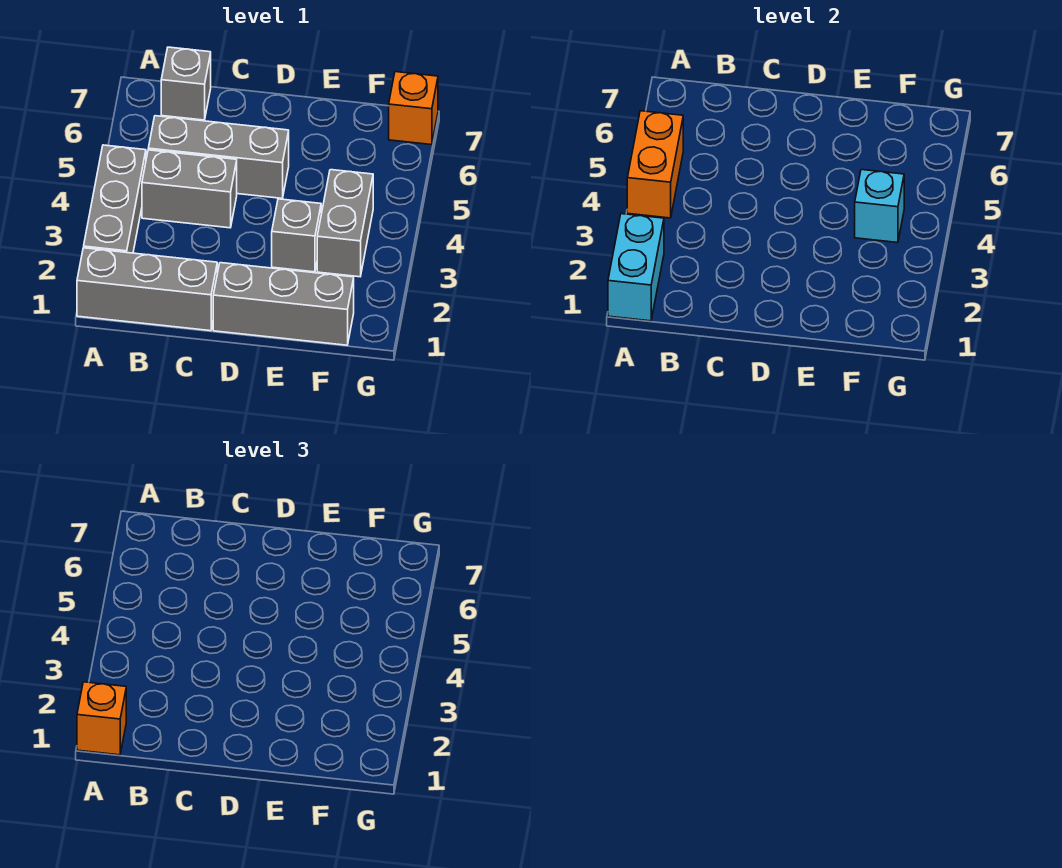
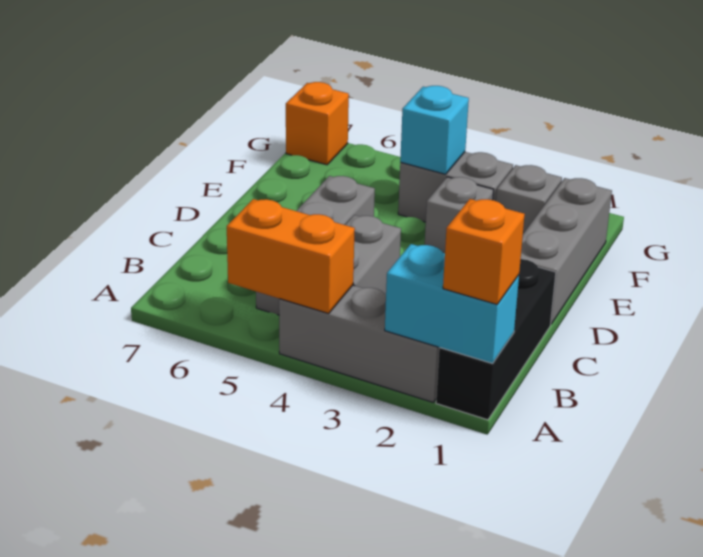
grey brick A1:C1 level 1 -> black brick A1:C1 level 1
grey brick B7 level 1 -> grey brick F2 level 1

